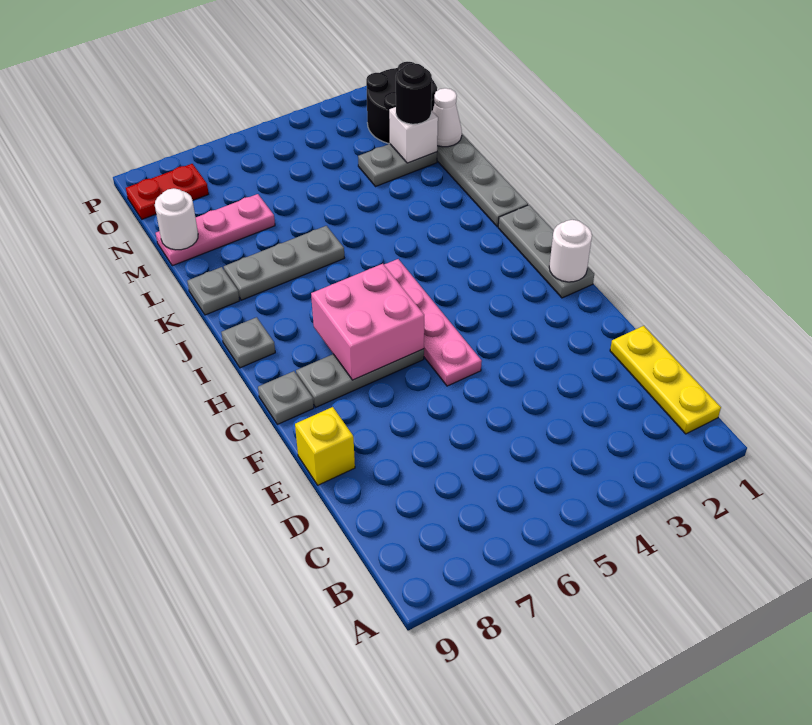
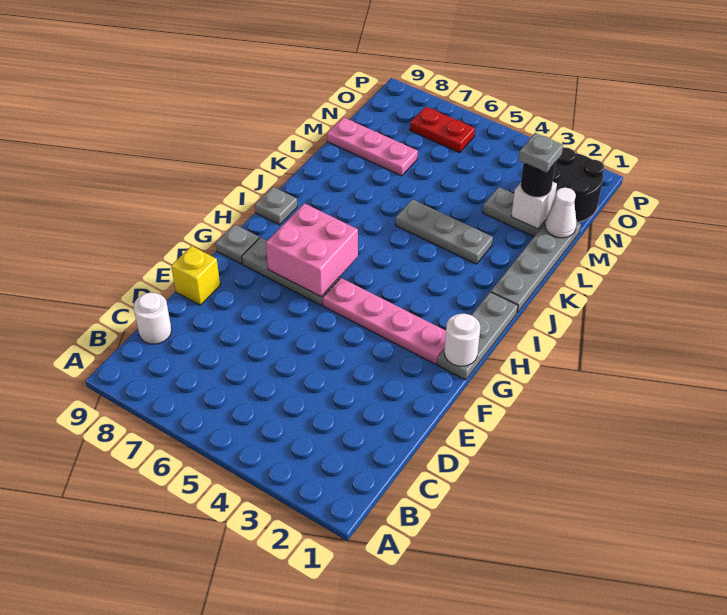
yellow plate B1:D1 level 1 -> none
pink plate F5:I5 level 1 -> pink plate G2:G5 level 1
grey plate K6:K8 level 1 -> grey plate K3:K5 level 1
grey plate K9 level 1 -> grey plate M2 level 4
white round brick M9 level 2 -> white round brick C9 level 1
red plate O8:O9 level 1 -> red plate O6:O7 level 1

